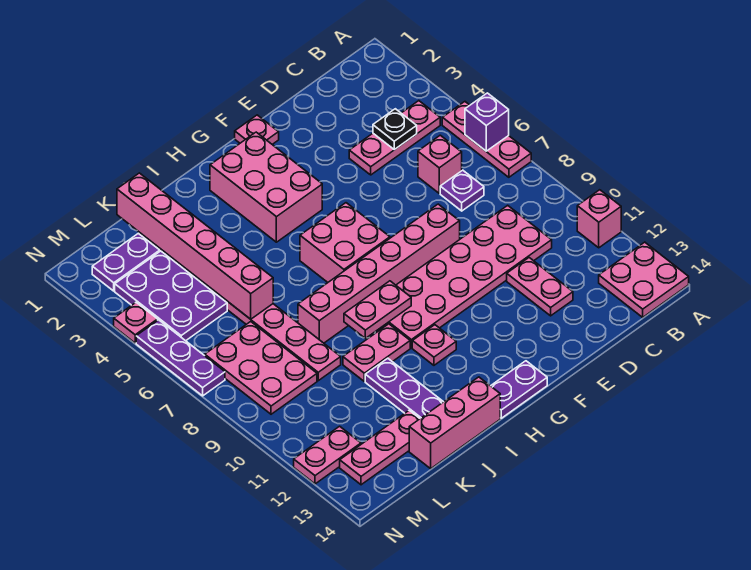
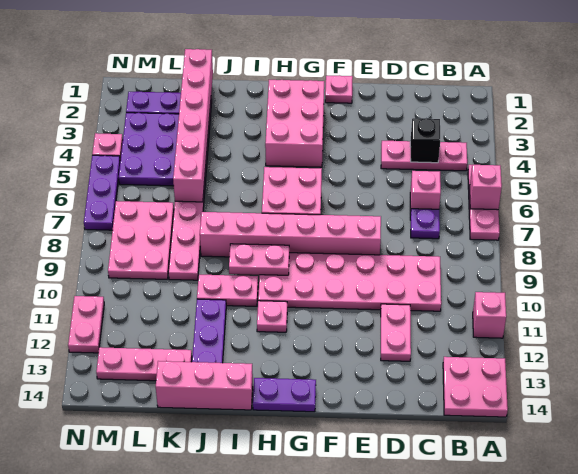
purple brick A6 level 2 -> pink brick A6 level 2
black plate C4 level 2 -> black brick C4 level 2
pink plate M12:N12 level 1 -> pink plate N11:N12 level 1

